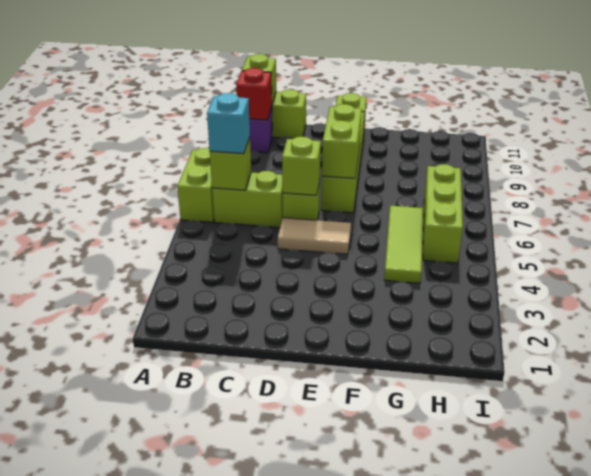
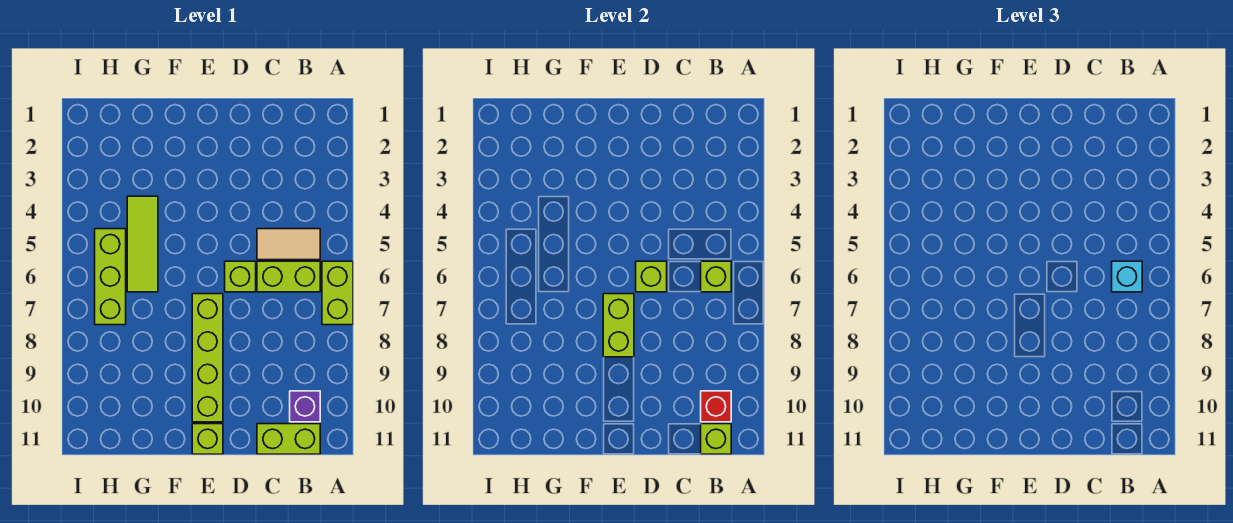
tan tile D5:E5 level 1 -> tan tile B5:C5 level 1

